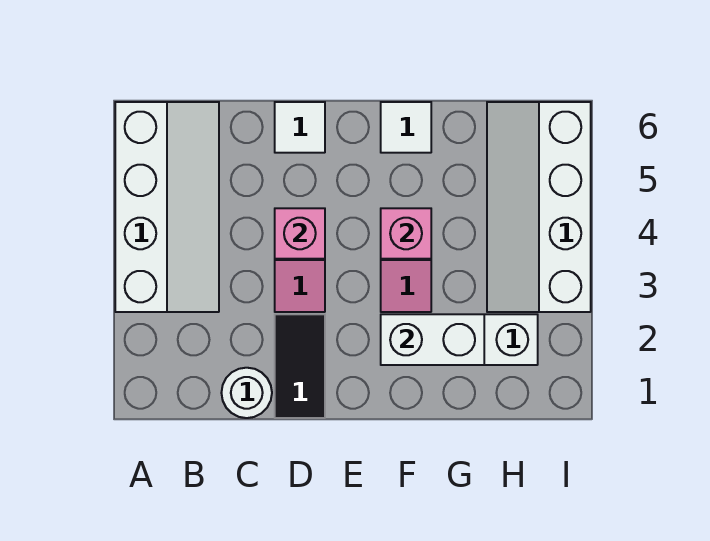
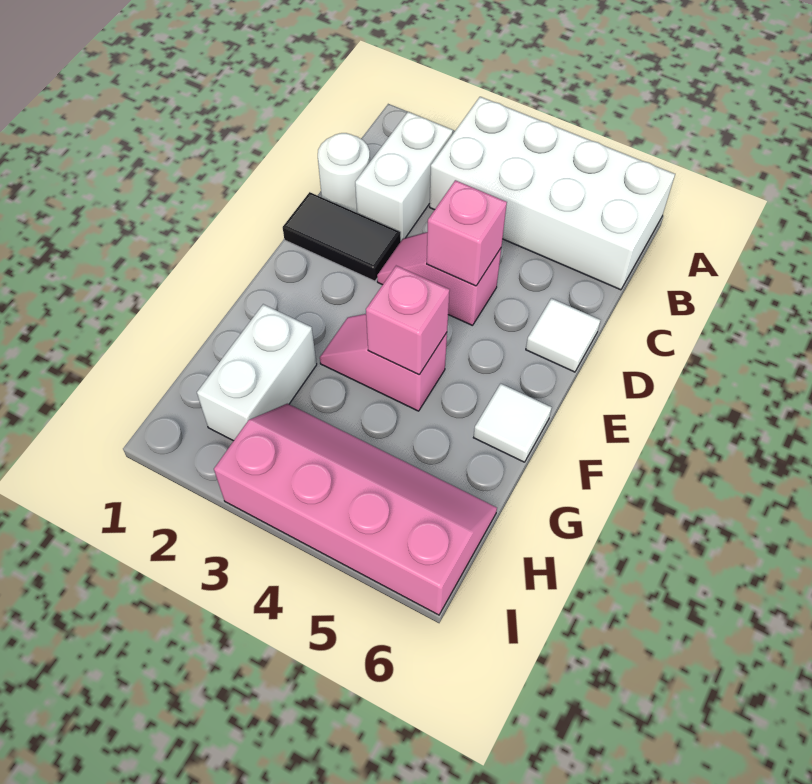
white slope A3:B6 level 1 top A -> white brick A3:B6 level 1
white brick F2:G2 level 2 -> white brick B2:C2 level 1
white slope H3:I6 level 1 top I -> pink slope H3:I6 level 1 top I

